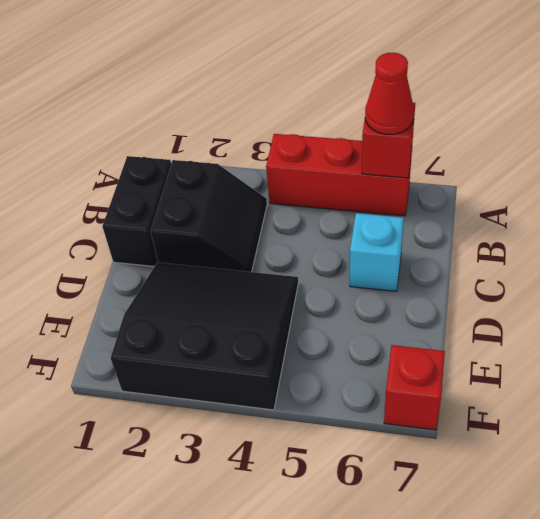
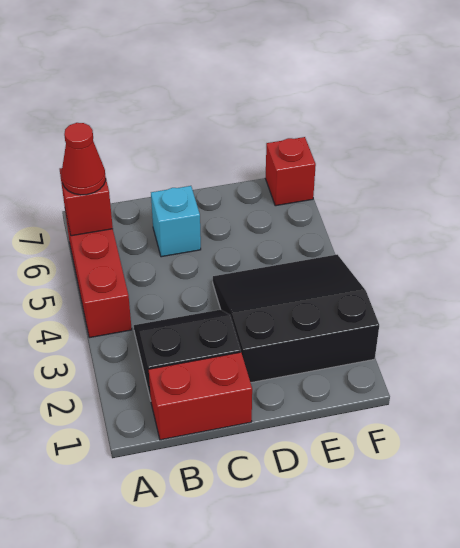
black brick B1:C1 level 1 -> red brick B1:C1 level 1
black slope D2:F4 level 1 top F -> black slope D2:F4 level 1 top 2

